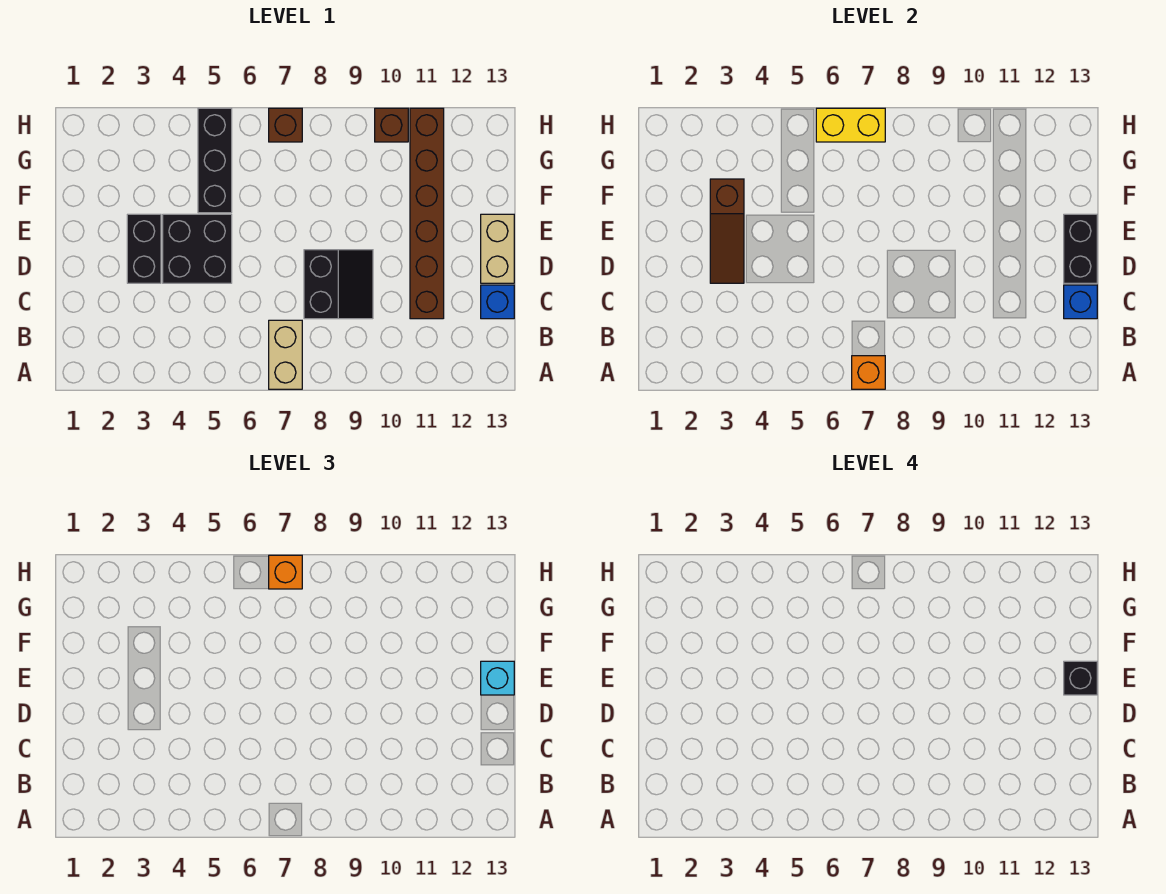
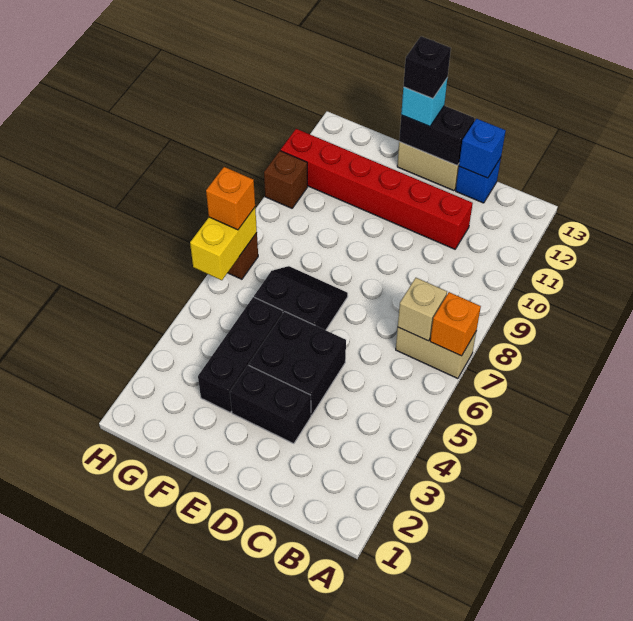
none -> tan brick B7 level 2
black slope C8:D9 level 1 top 8 -> black slope E6:F7 level 1 top 6
brown brick C11:H11 level 1 -> red brick C11:H11 level 1
brown slope D3:F3 level 2 top F -> none
black brick F5:H5 level 1 -> black brick F3:F5 level 1

